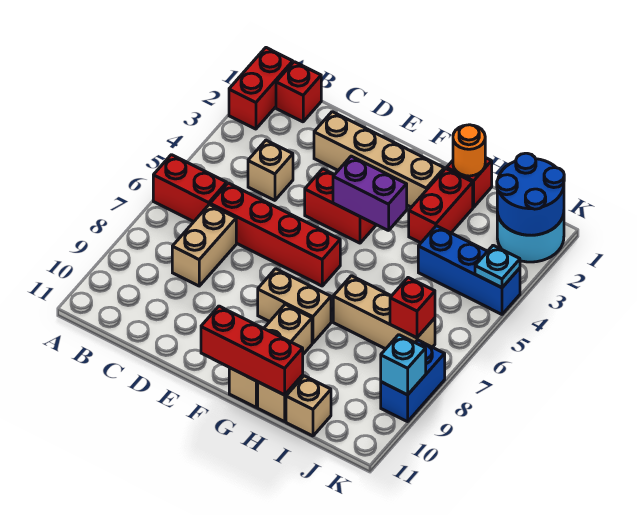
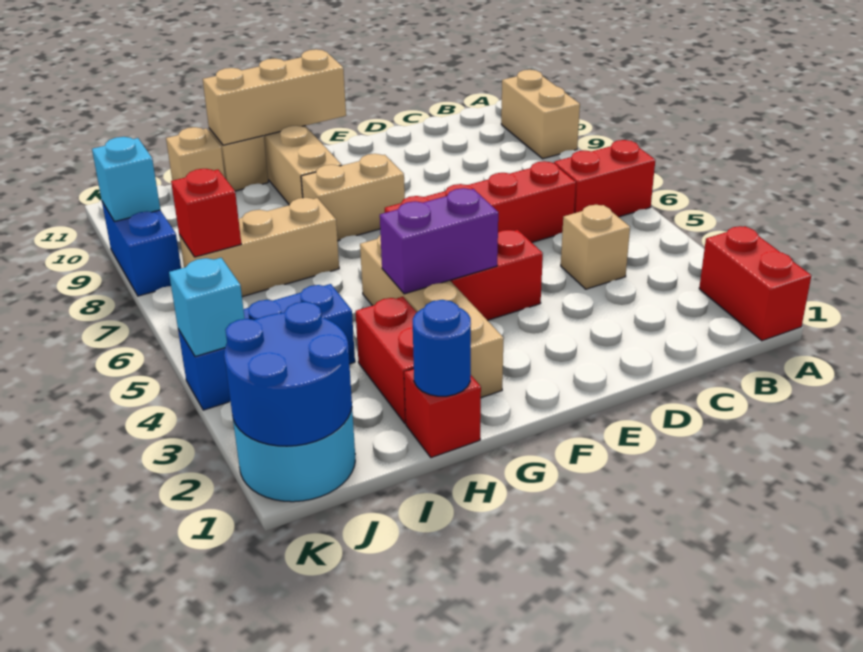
red brick B1 level 1 -> none
tan brick C7:C8 level 1 -> tan brick A9:A10 level 1
tan brick D2:G2 level 1 -> tan brick G2:G5 level 1
red brick F11:H11 level 2 -> tan brick F11:H11 level 2
orange round brick H1 level 2 -> blue round brick H1 level 2
cyan plate K4 level 2 -> cyan brick K4 level 2

